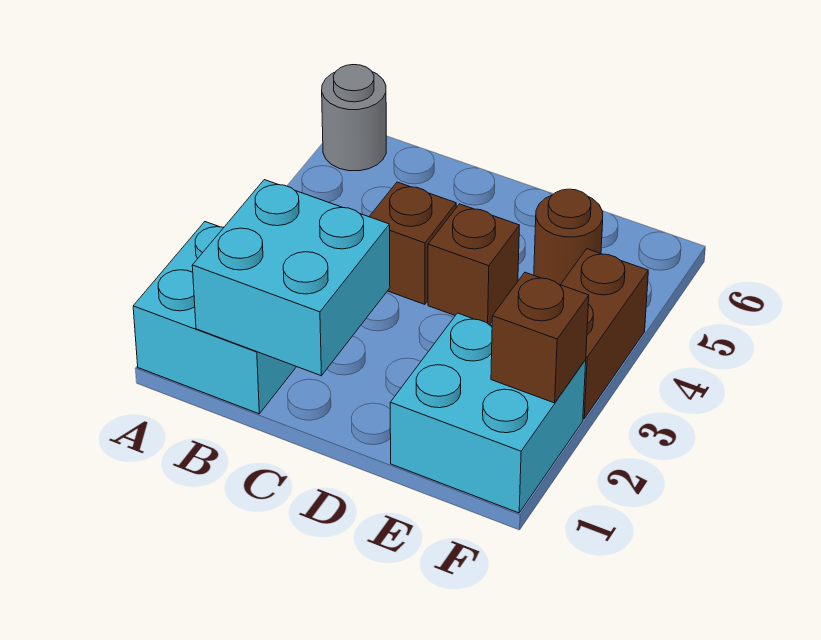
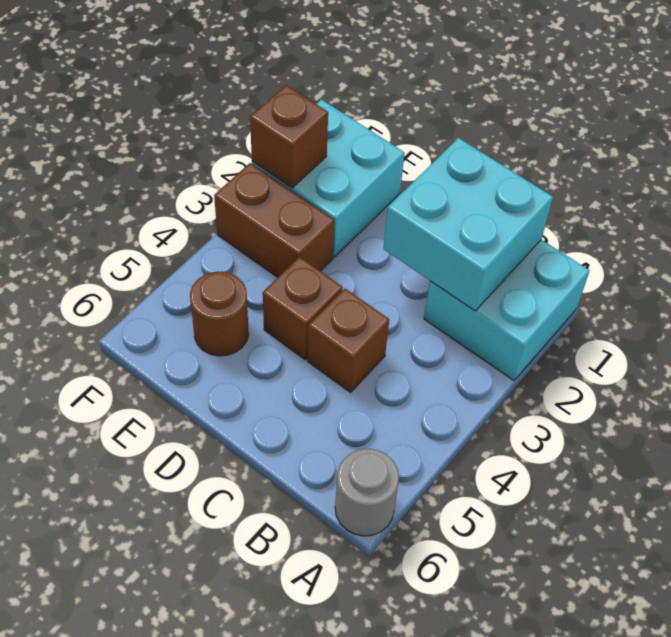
brown brick F3:F4 level 1 -> brown brick E3:F3 level 1

